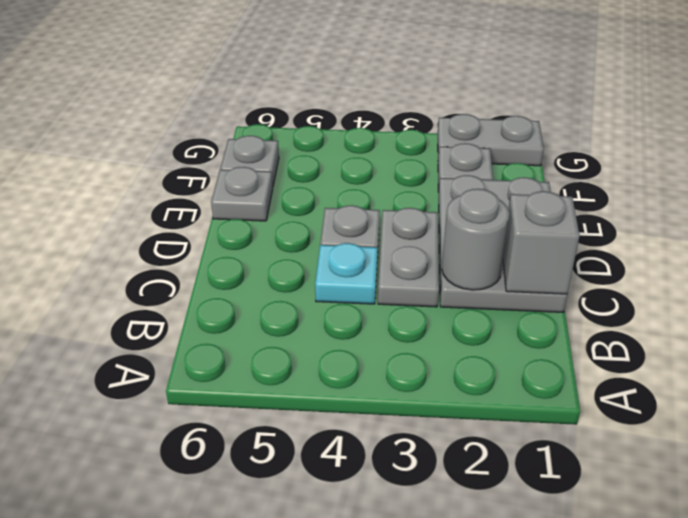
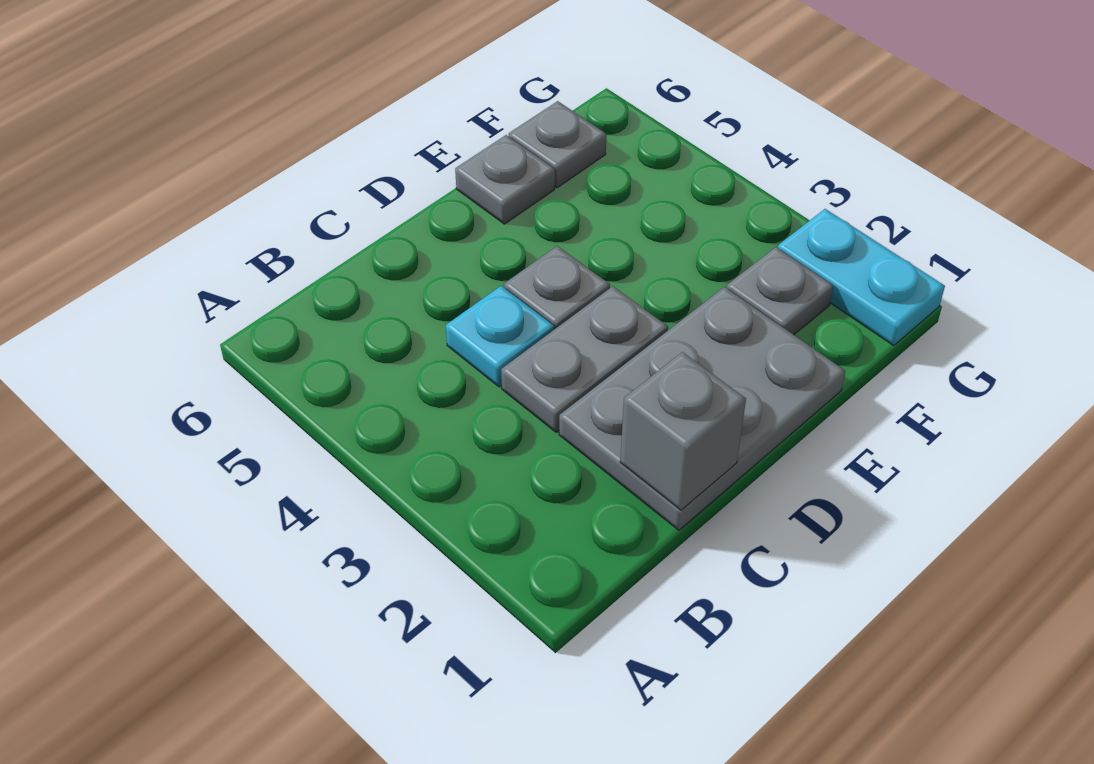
grey round brick C2 level 2 -> none
grey plate G1:G2 level 1 -> cyan plate G1:G2 level 1

